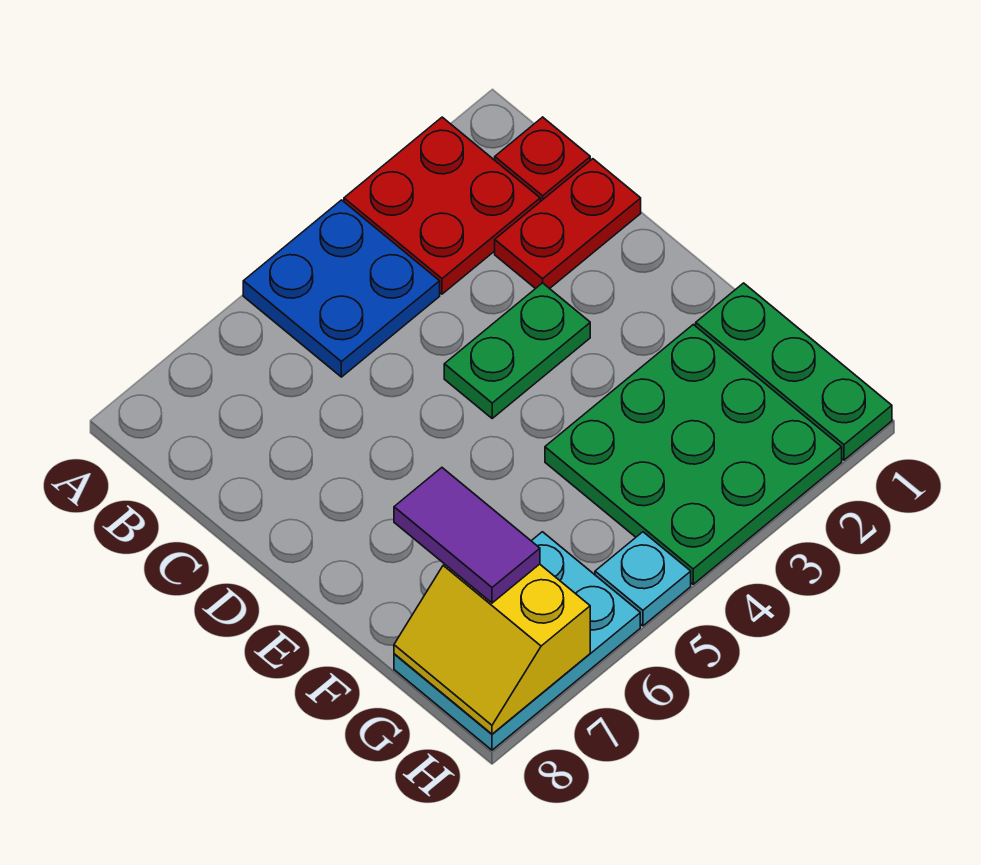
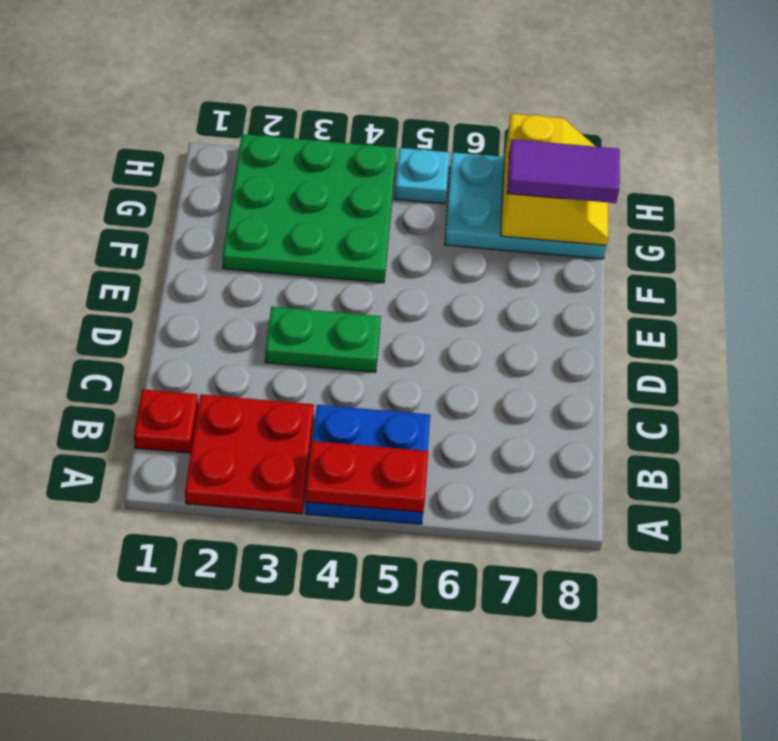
red plate C1:C2 level 1 -> red plate A4:A5 level 2
green plate F1:H1 level 1 -> none
purple tile F7:G7 level 3 -> purple tile G7:G8 level 3

